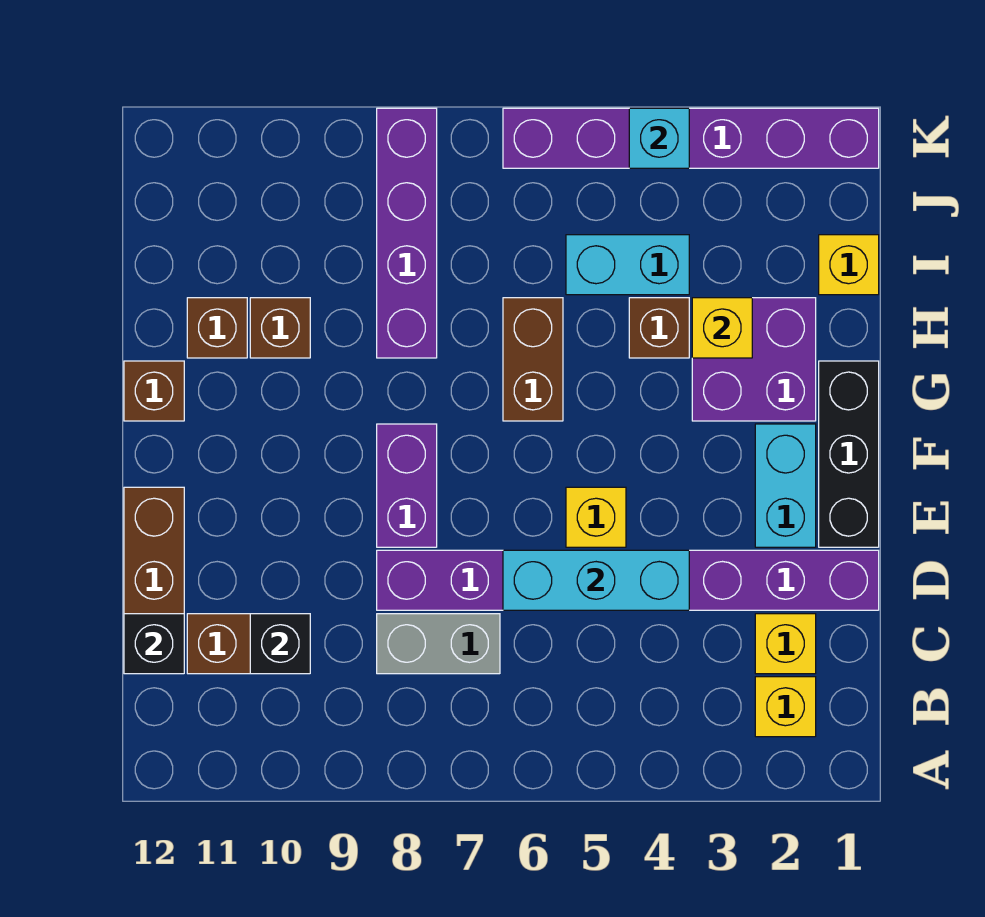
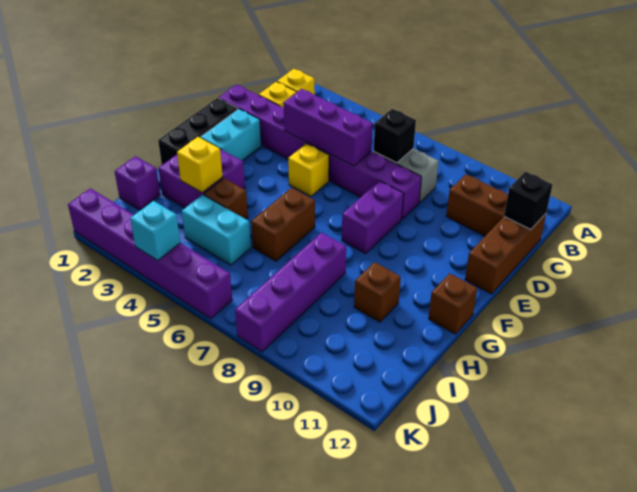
black brick C10 level 2 -> black brick C7 level 2
cyan brick D4:D6 level 2 -> purple brick D4:D6 level 2
brown brick H11 level 1 -> none
yellow brick I1 level 1 -> purple brick I1 level 1

